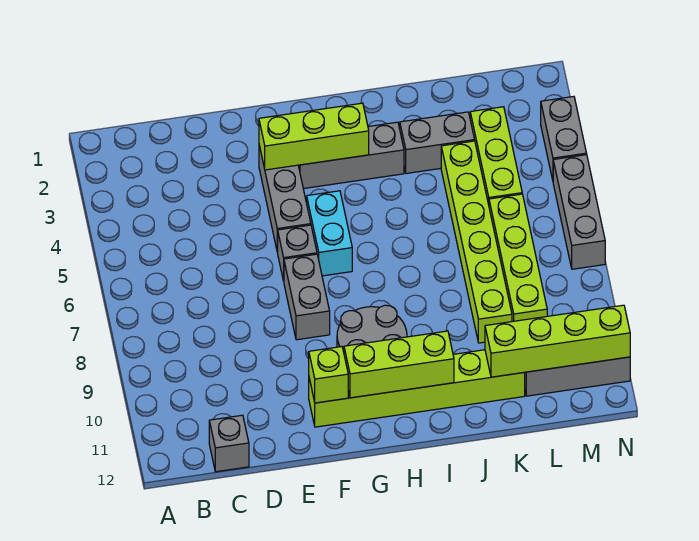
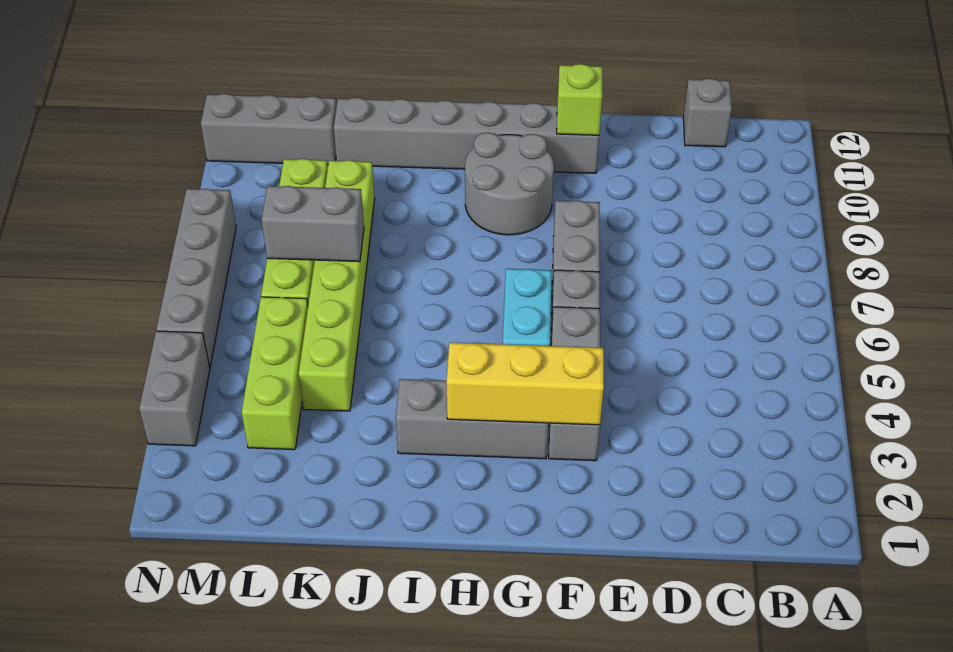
lime brick F3:H3 level 2 -> yellow brick F3:H3 level 2
lime brick F11:K11 level 1 -> grey brick F11:K11 level 1
lime brick G11:I11 level 2 -> none
grey brick J3:K3 level 1 -> grey brick K7:L7 level 2
lime brick K11:N11 level 2 -> none
grey brick N5:N7 level 1 -> grey brick N5:N8 level 1

